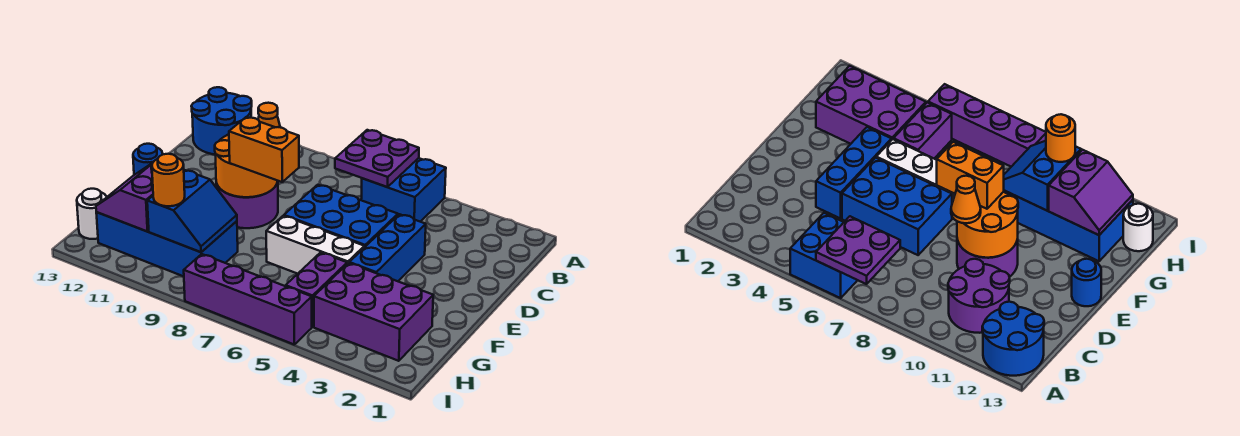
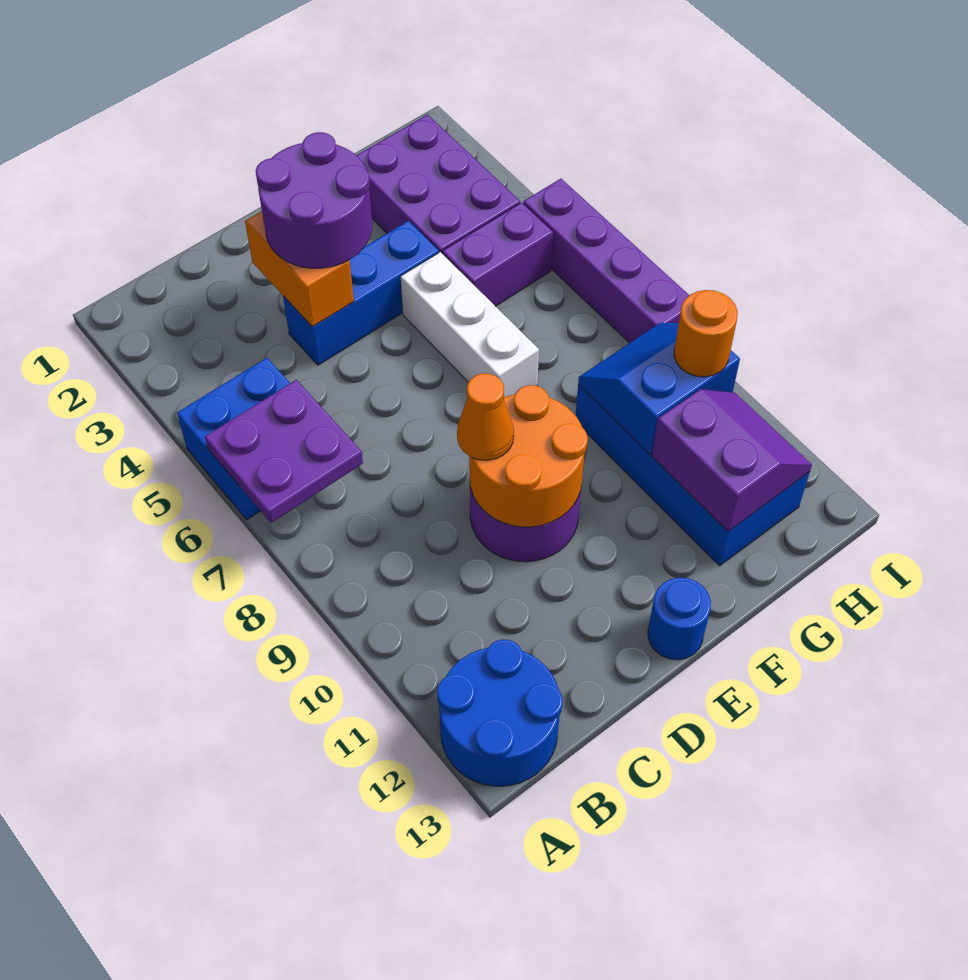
purple round brick B10:C11 level 1 -> purple round brick D3:E4 level 3
blue brick D5:E7 level 1 -> none
orange brick E8:E9 level 3 -> orange brick D3:D4 level 2
purple slope G11:H12 level 2 top 11 -> purple slope G11:H12 level 2 top G
white round brick H13 level 1 -> none

